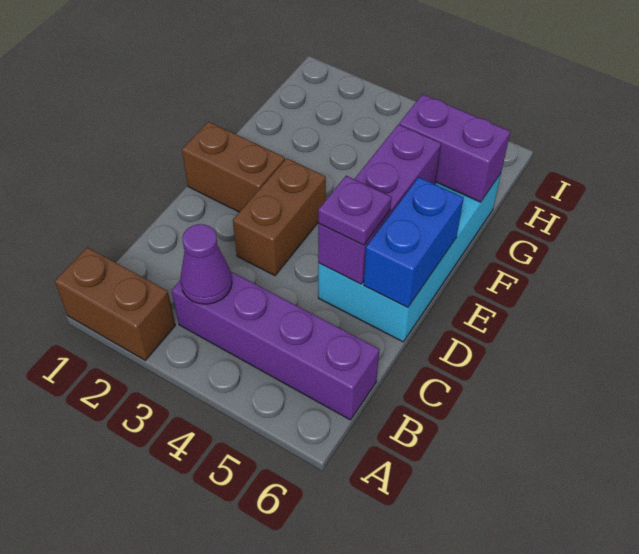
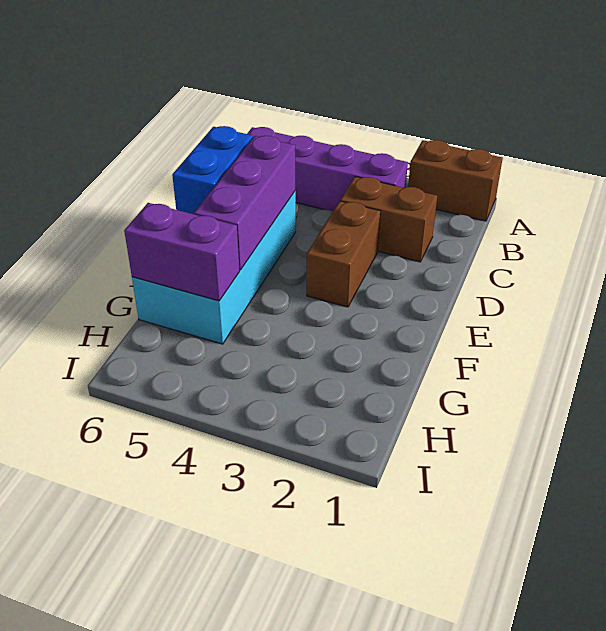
purple cone B3 level 2 -> none
purple plate D5 level 3 -> none
brown brick E1:E2 level 1 -> brown brick C2:C3 level 1

